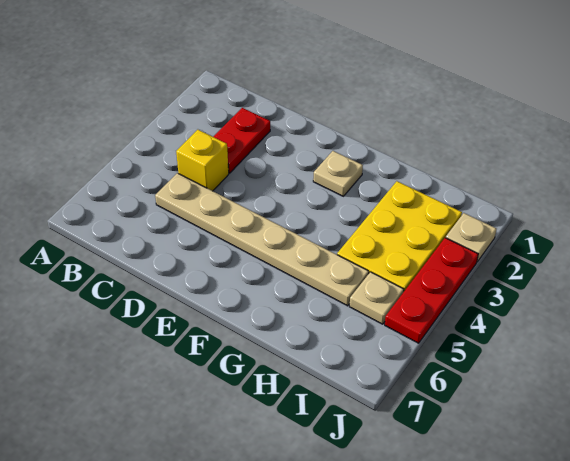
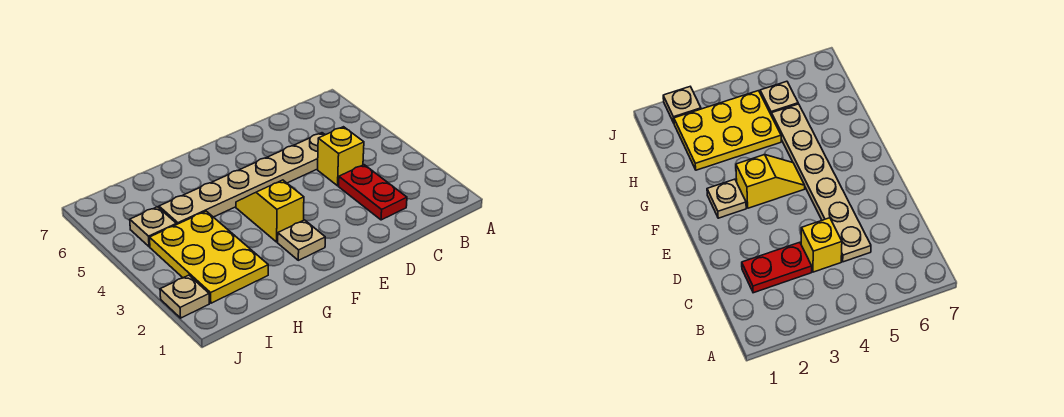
none -> yellow slope F3:F4 level 1 top 3
red plate J3:J5 level 1 -> none

